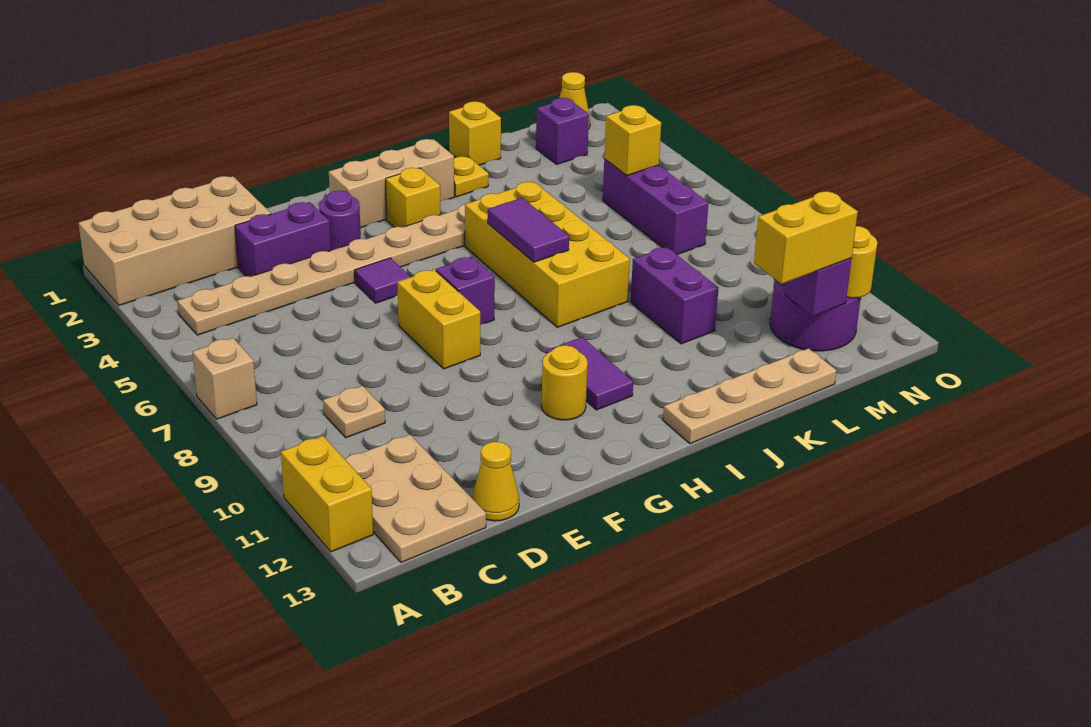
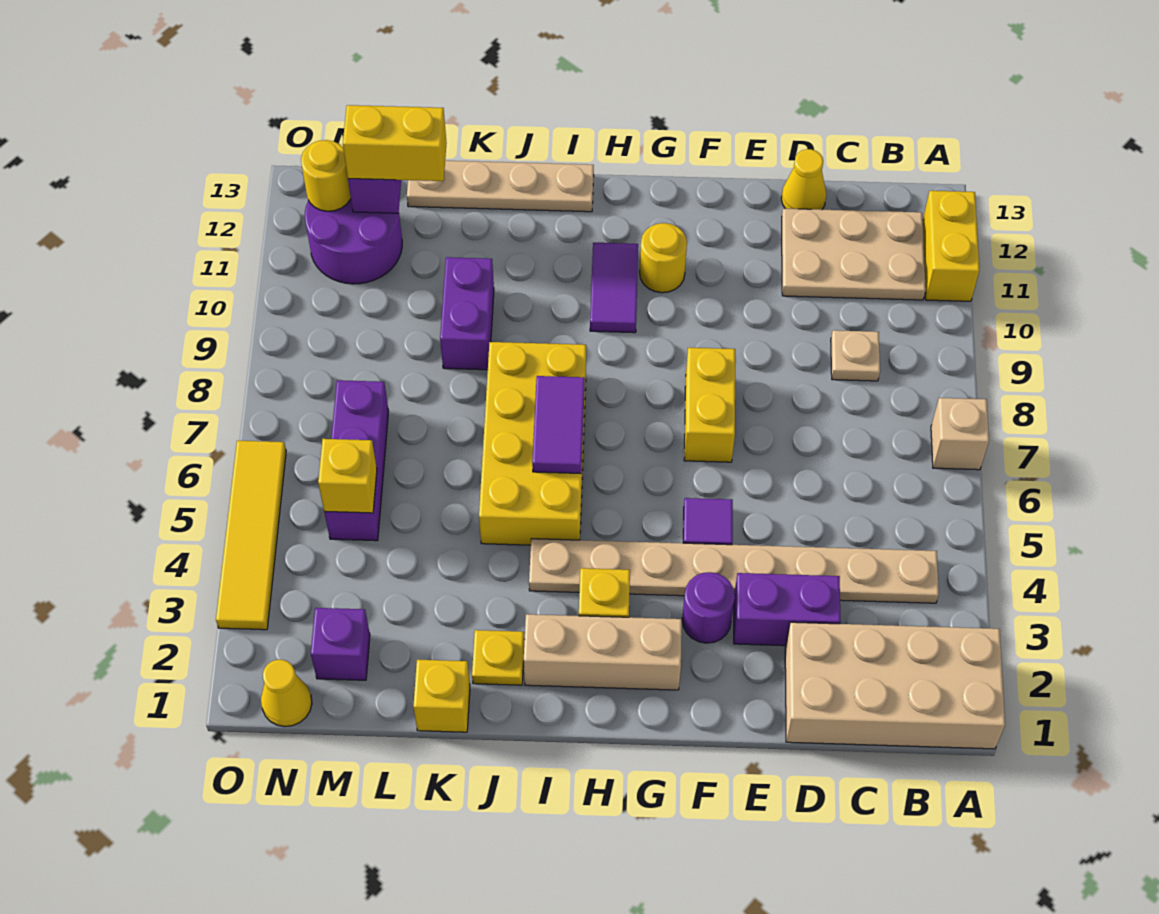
tan plate B11:C13 level 1 -> tan plate B11:D12 level 1
purple brick G7 level 1 -> none
none -> yellow tile O3:O6 level 1

